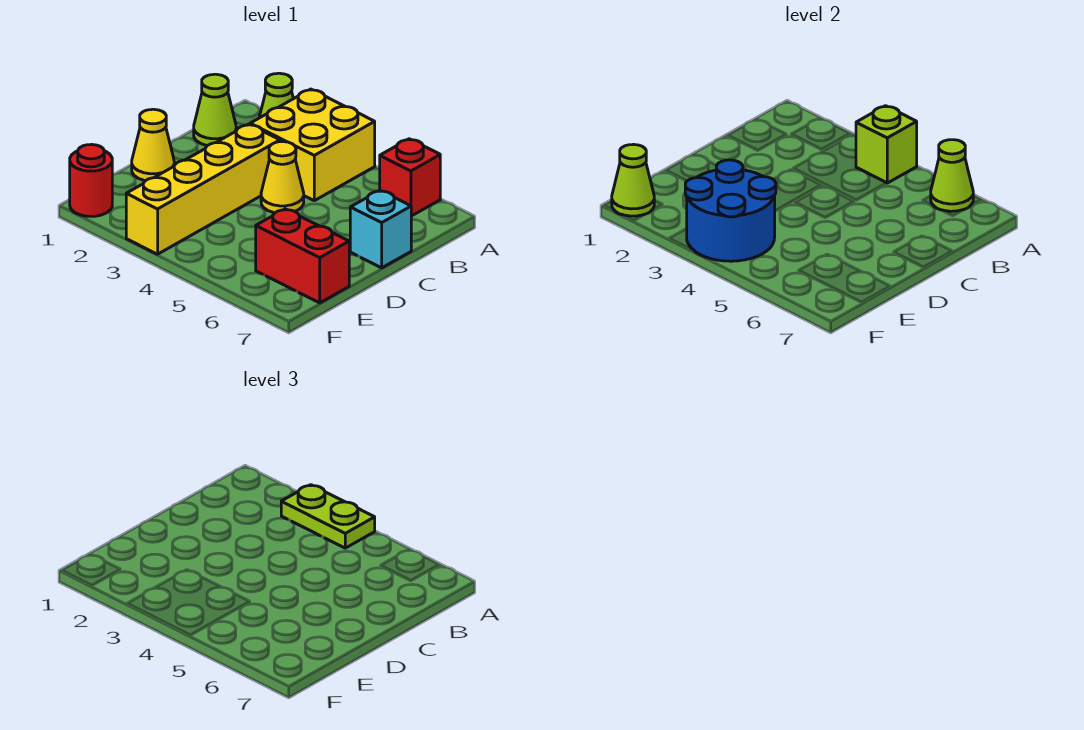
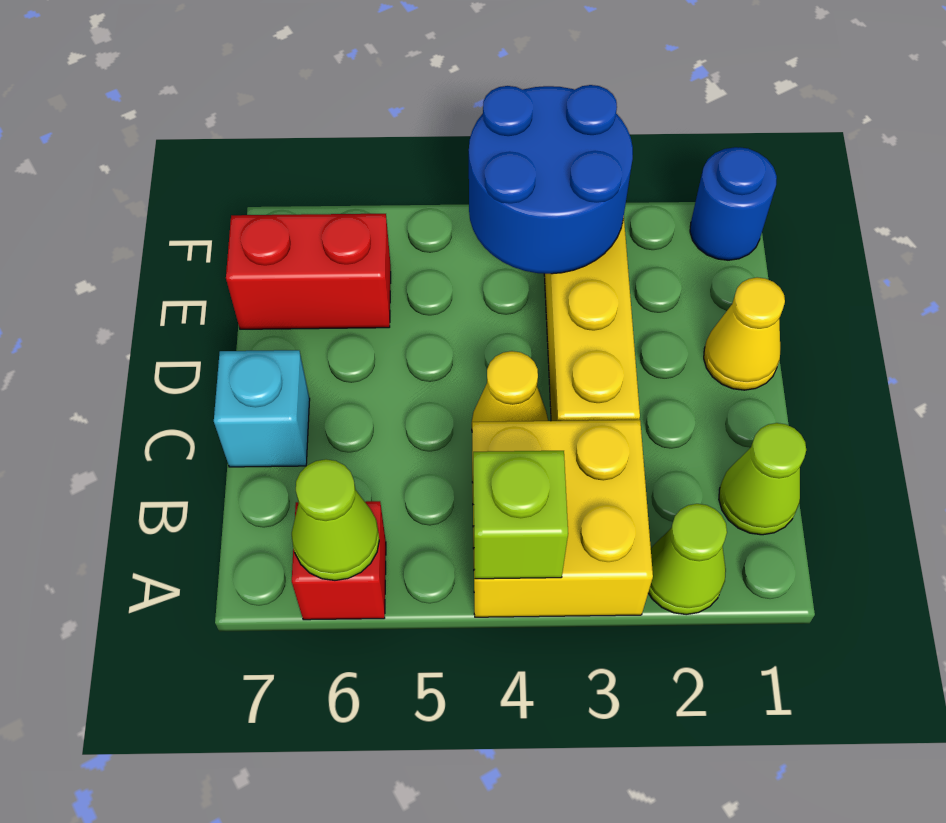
lime plate A3:A4 level 3 -> none
red round brick F1 level 1 -> blue round brick F1 level 1
lime cone F1 level 2 -> none

